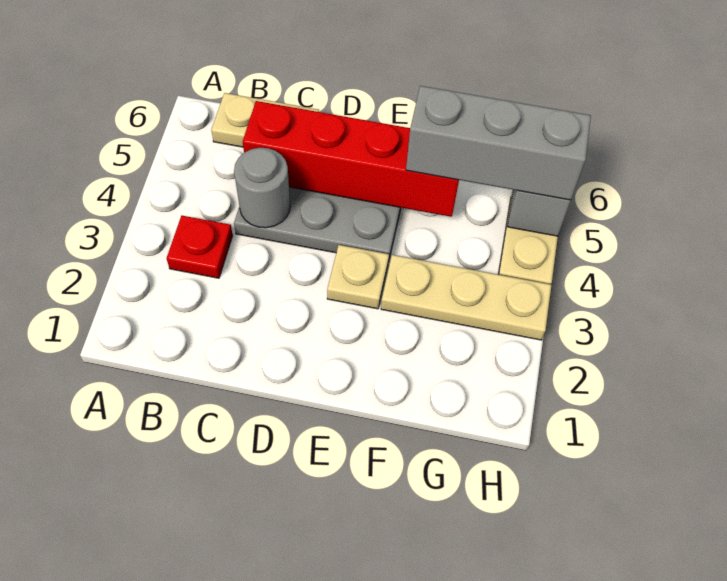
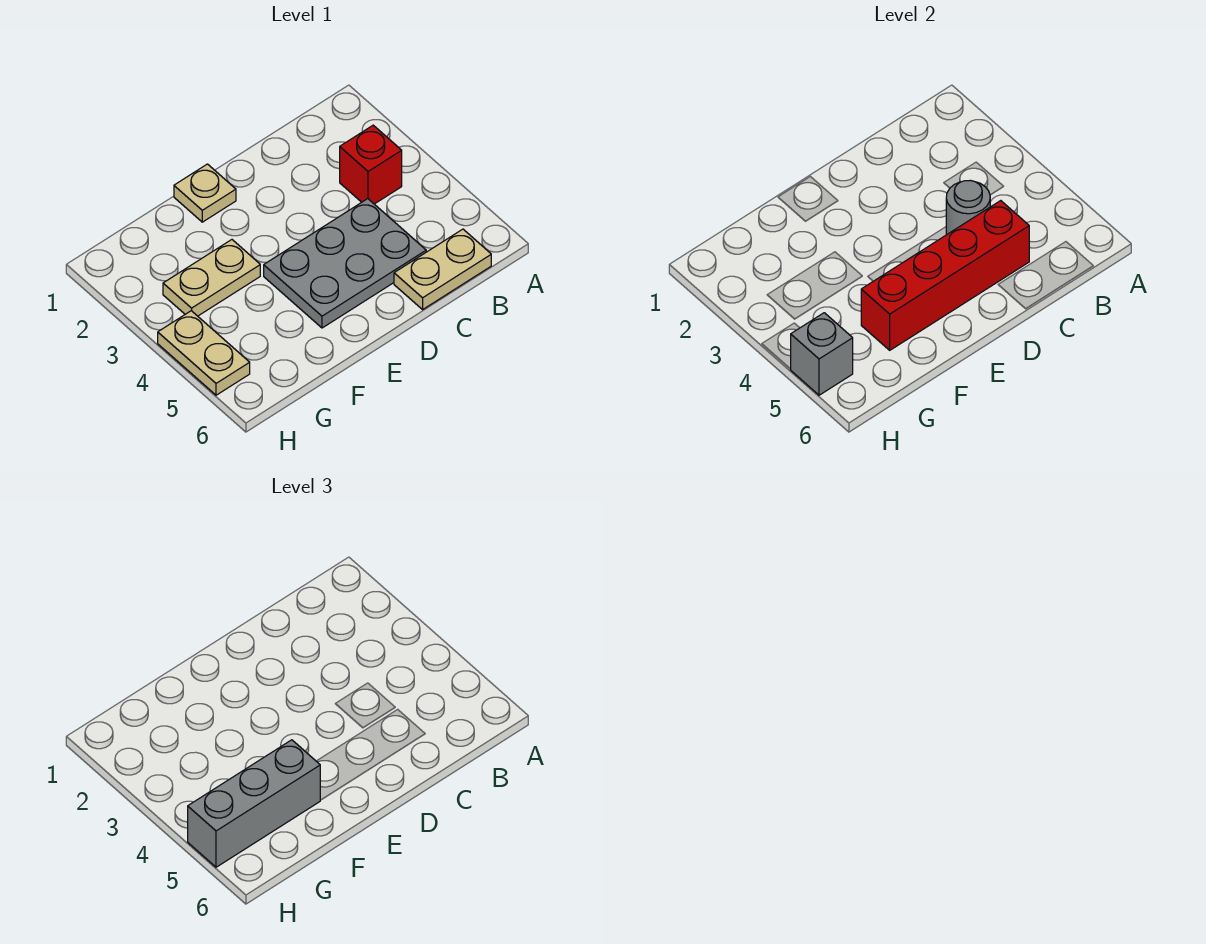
red plate B3 level 1 -> red brick B3 level 1
tan plate E3 level 1 -> tan plate E1 level 1
tan plate F3:H3 level 1 -> tan plate F3:G3 level 1

